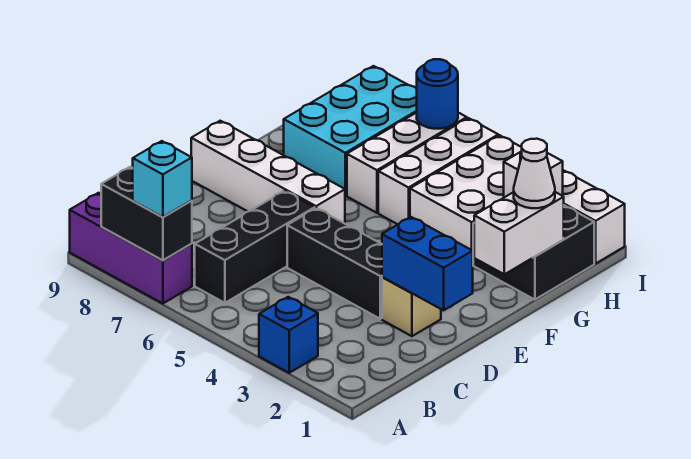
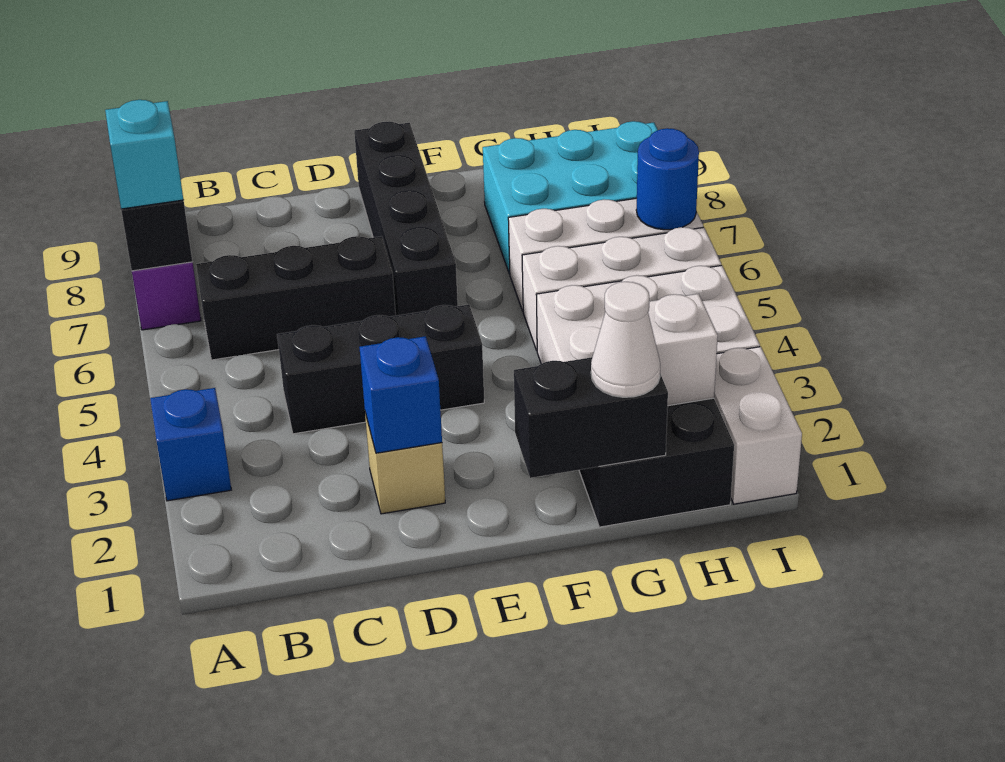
blue brick D1:D2 level 2 -> blue brick D2 level 2
black brick D3:D5 level 1 -> black brick C4:E4 level 1
white brick E6:E9 level 1 -> black brick E6:E9 level 1
white brick F1:G1 level 2 -> black brick F1:G1 level 2

